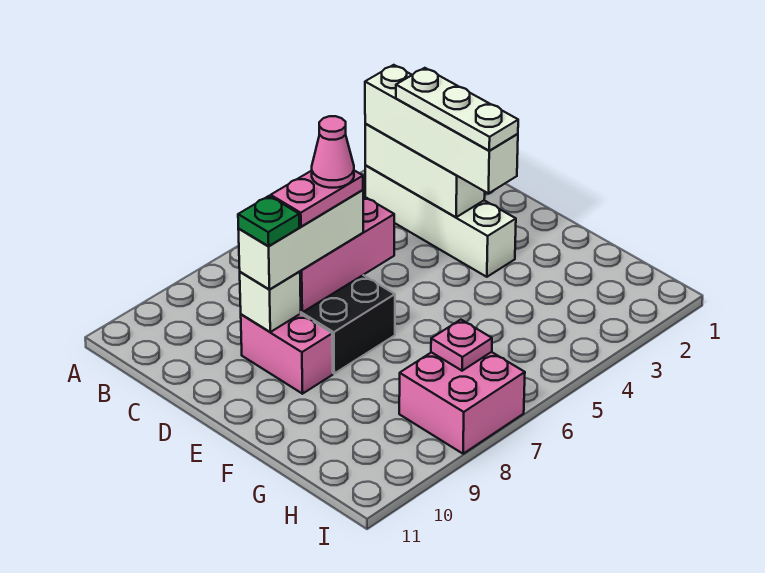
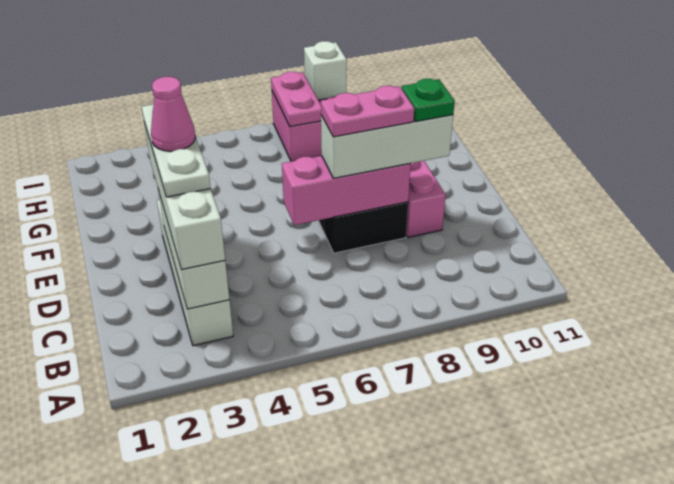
pink cone D7 level 5 -> pink cone D3 level 5
white brick D9 level 2 -> white brick I8 level 2
pink plate H7 level 2 -> pink plate H7:I7 level 2

